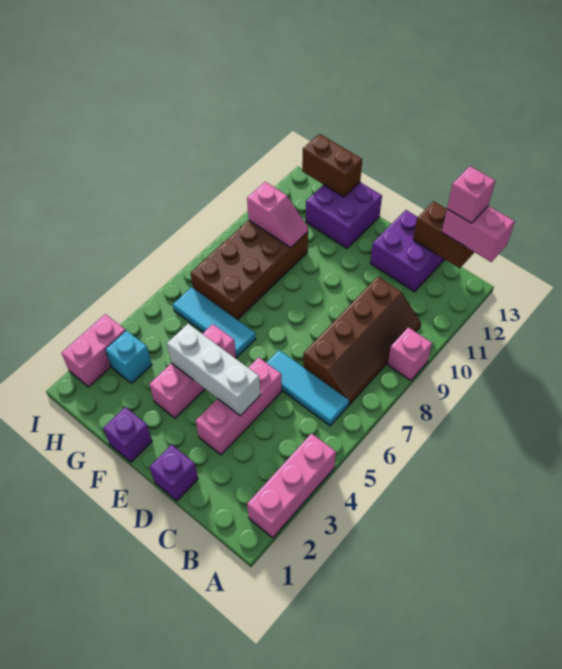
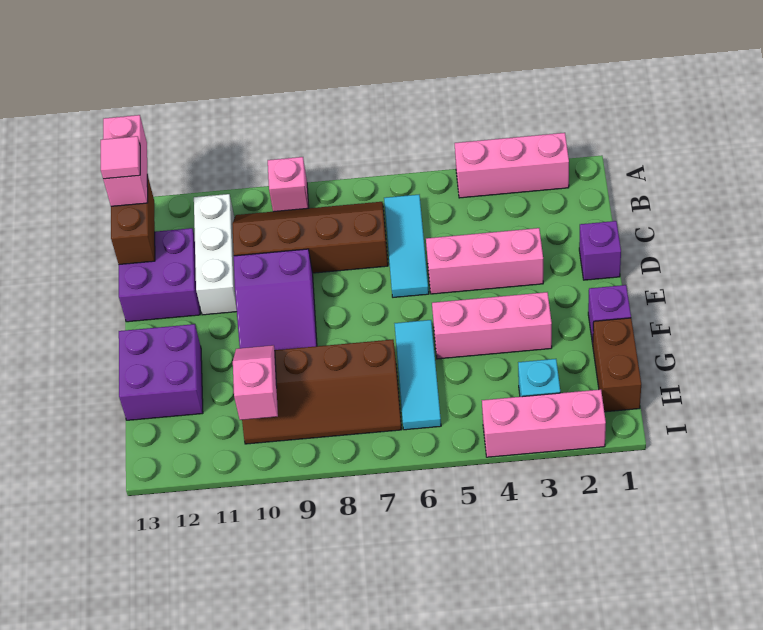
pink brick B13 level 4 -> pink tile B13 level 4
white brick D4:F4 level 2 -> white brick B11:D11 level 1
none -> purple slope D9:F10 level 1 top D
brown brick G7:H10 level 1 -> brown slope G7:H10 level 1 top G
brown brick G13:H13 level 2 -> brown brick G1:H1 level 1
pink brick I2:I3 level 1 -> pink brick I2:I4 level 1

